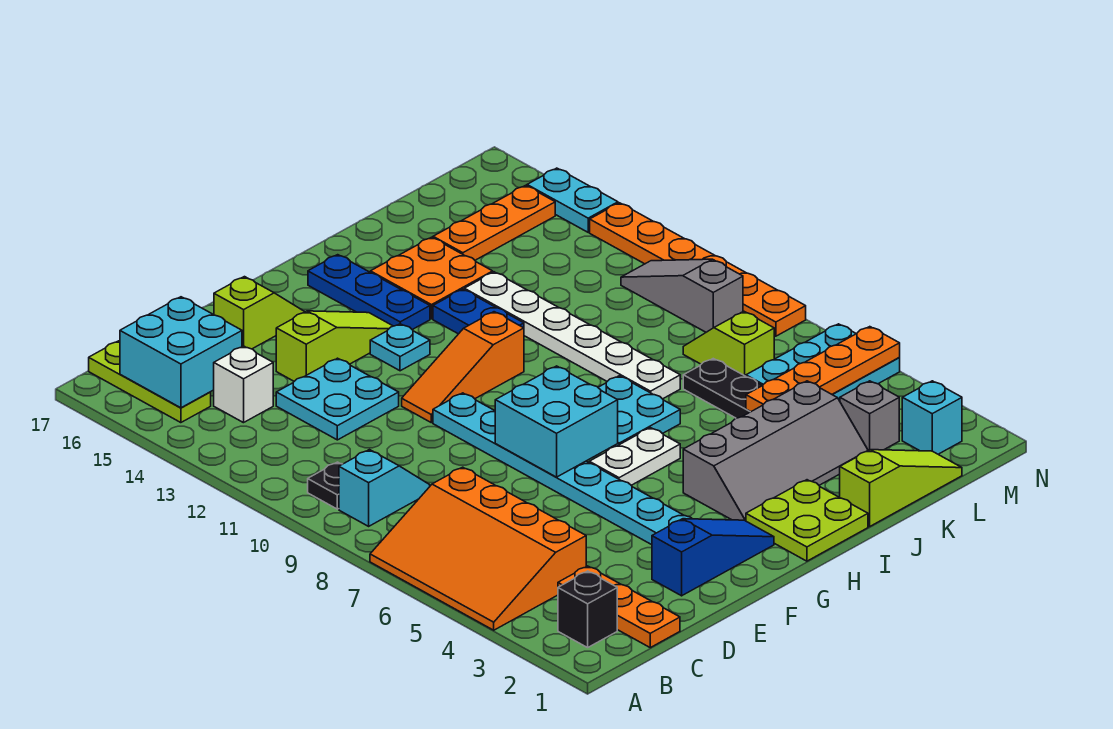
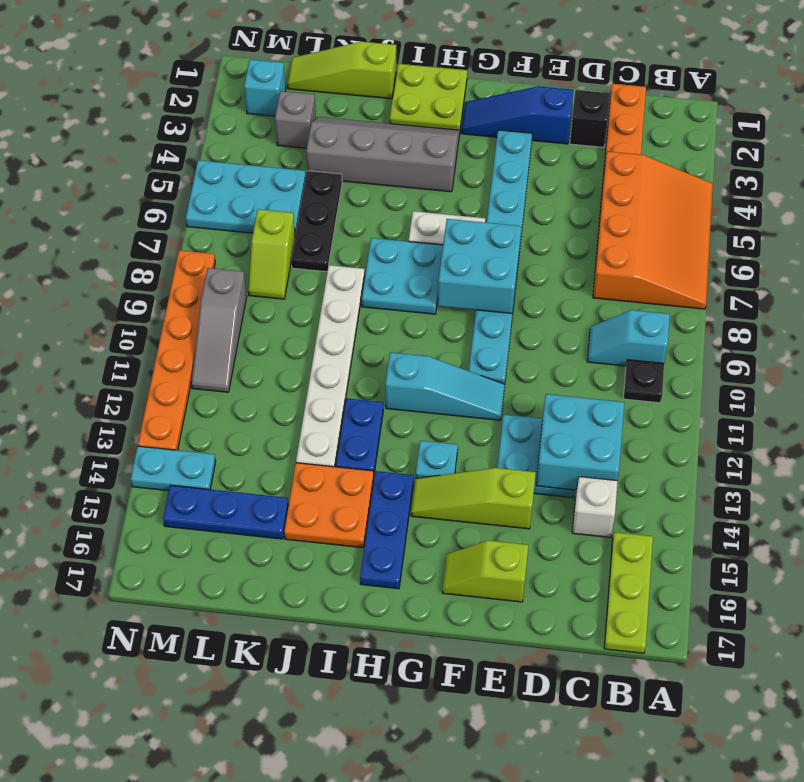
black brick B2 level 1 -> black brick D2 level 1
cyan brick B15:C16 level 2 -> cyan brick C12:D13 level 2
orange slope F11:H11 level 1 top H -> cyan slope F11:H11 level 1 top H
orange plate K5:N5 level 2 -> none
orange plate K15:M15 level 1 -> blue plate K15:M15 level 1
cyan plate N14:N15 level 1 -> cyan plate M14:N14 level 1

